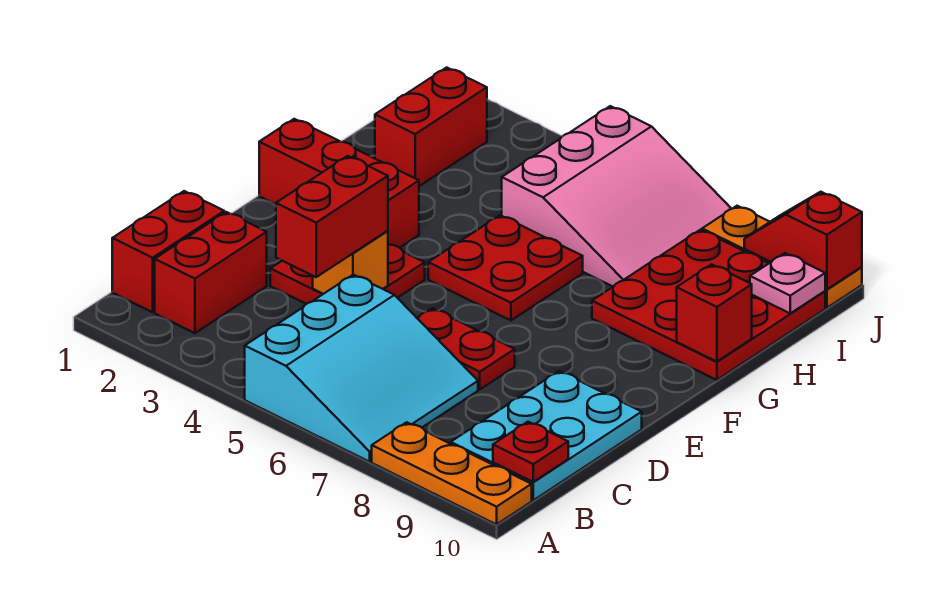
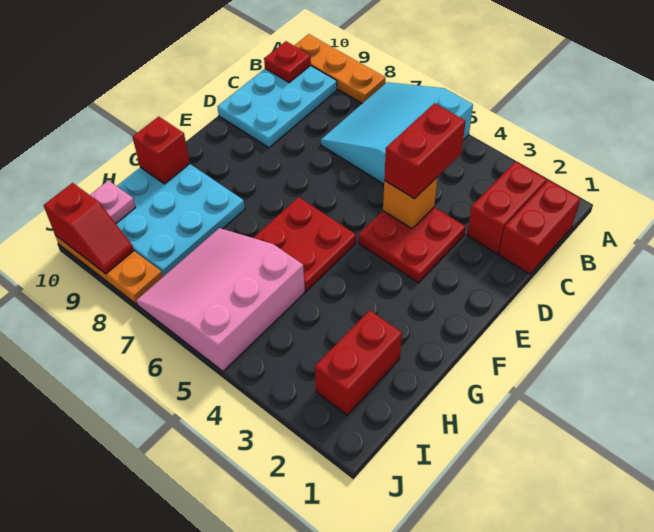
red plate D6:D7 level 1 -> none
red brick F1:F3 level 1 -> none
red plate G8:I10 level 1 -> cyan plate G8:I10 level 1

